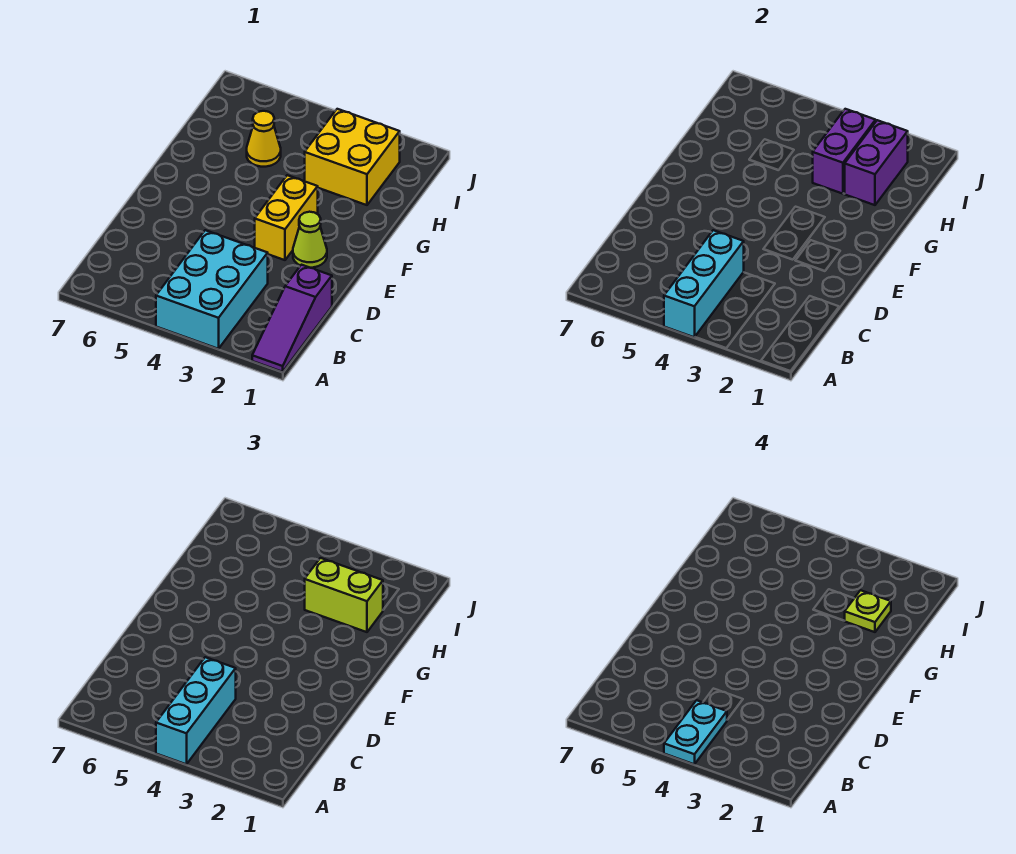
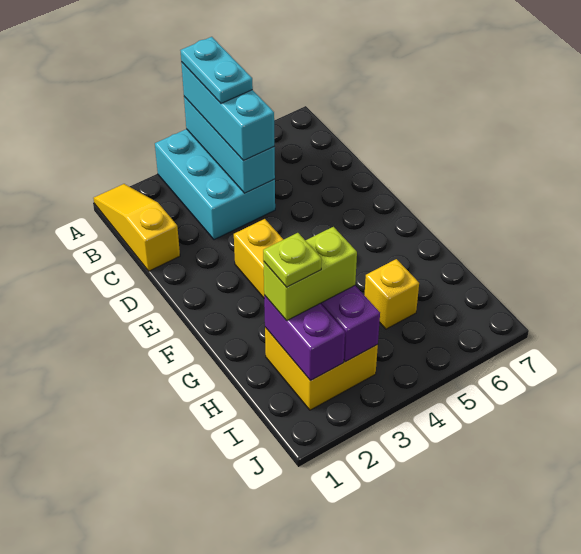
purple slope A1:C1 level 1 top C -> yellow slope A1:C1 level 1 top C
lime cone E2 level 1 -> none
yellow cone H5 level 1 -> yellow brick H5 level 1

